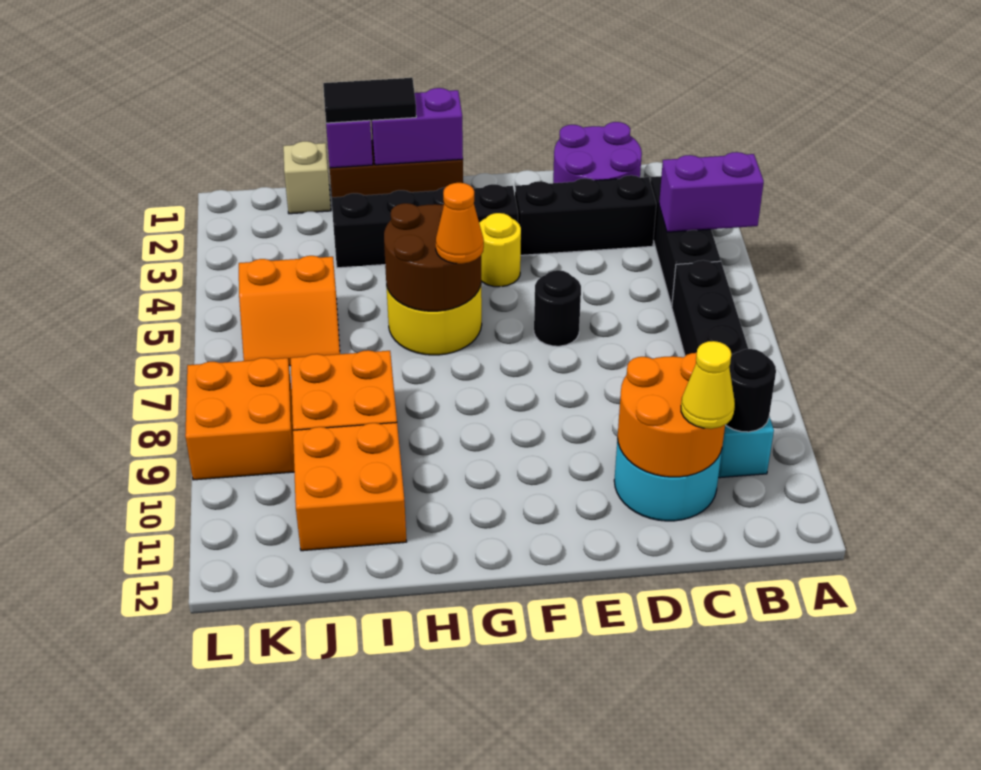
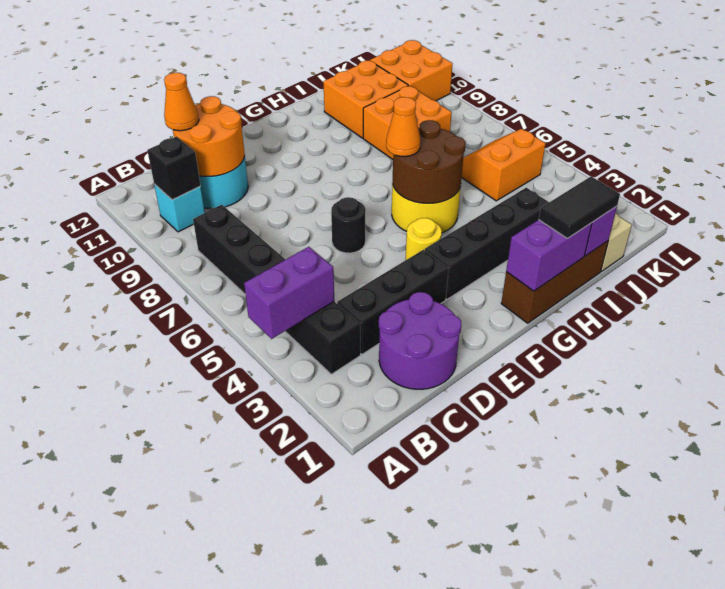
black round brick B10 level 2 -> black brick B10 level 2
yellow cone C11 level 3 -> orange cone C11 level 3
orange brick K8:L9 level 1 -> orange brick K10:L11 level 1

